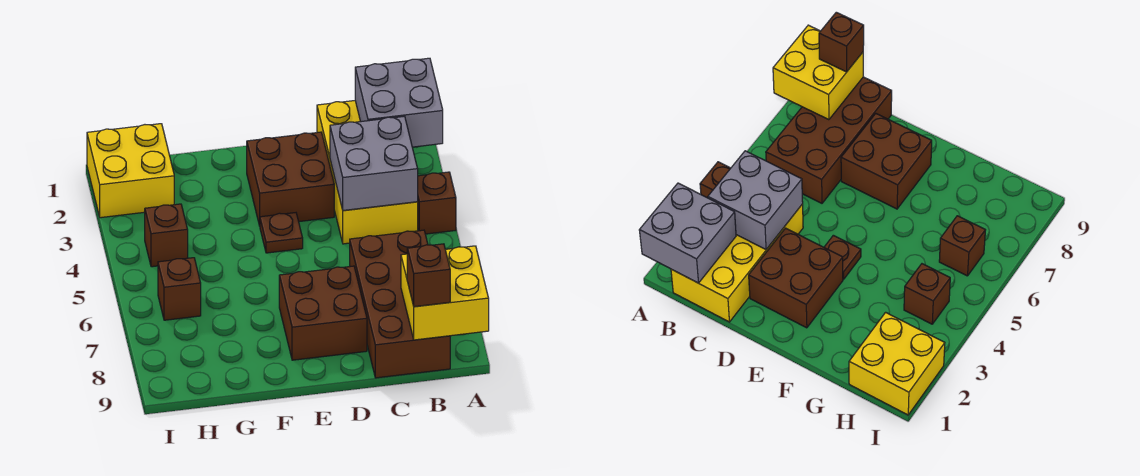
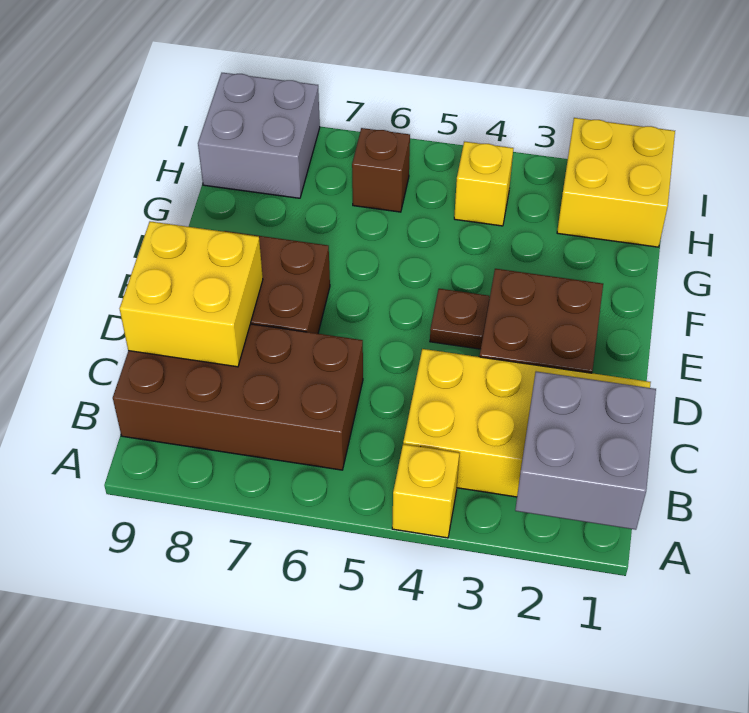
brown brick A4 level 1 -> yellow brick A4 level 1
yellow brick A8:B9 level 2 -> yellow brick C8:D9 level 2
grey brick B3:C4 level 2 -> grey brick H8:I9 level 1
brown brick B9 level 3 -> none
brown brick H4 level 1 -> yellow brick H4 level 1

